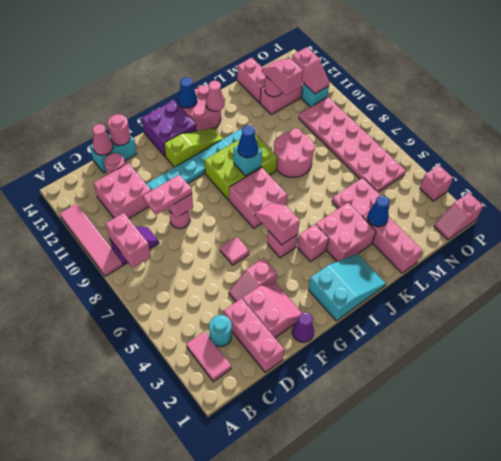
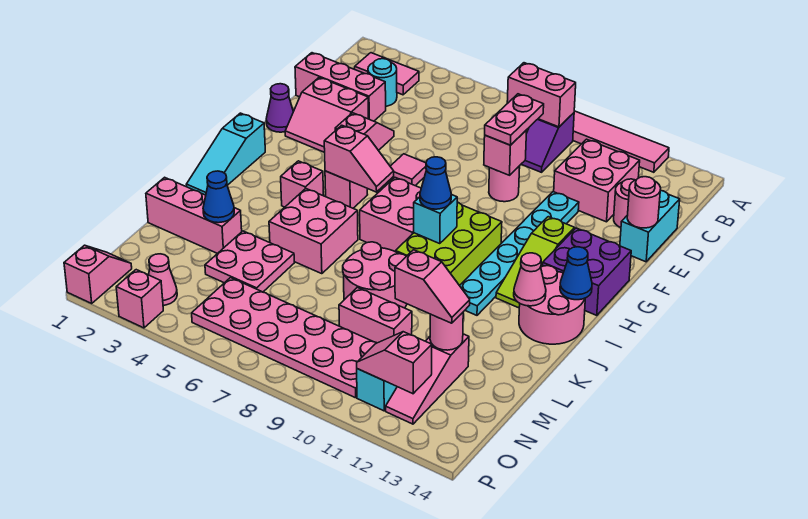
pink cone D14 level 2 -> pink cone O3 level 1
cyan slope H1:J2 level 1 top H -> cyan slope H1:J1 level 1 top H
pink brick J3:K4 level 1 -> pink brick J5:K6 level 1
pink brick M13:M14 level 1 -> pink brick M9:M10 level 1

